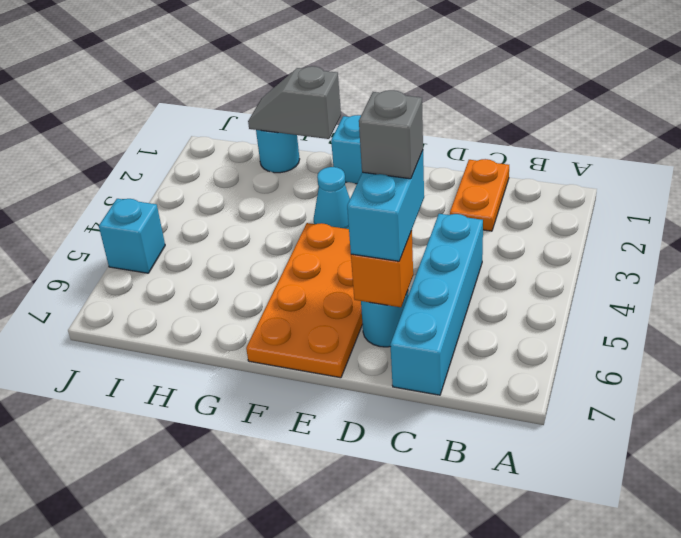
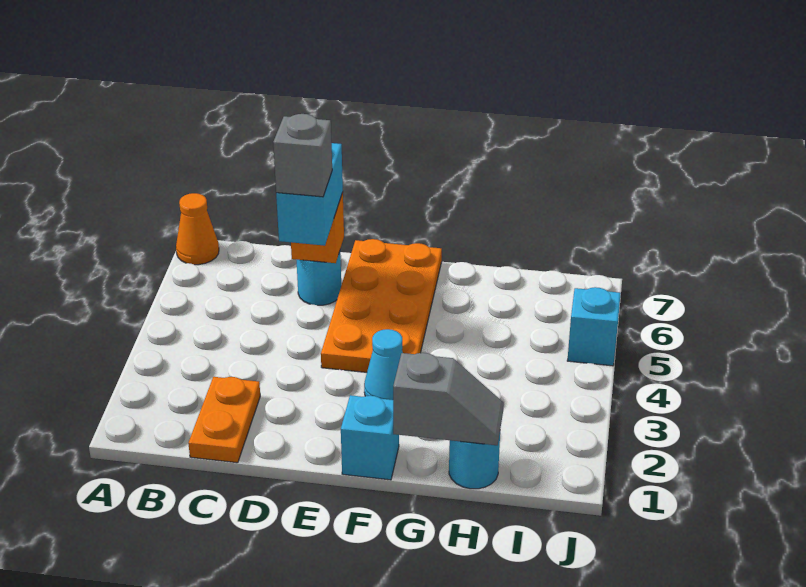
none -> orange cone A7 level 1
cyan brick C4:C7 level 1 -> none

